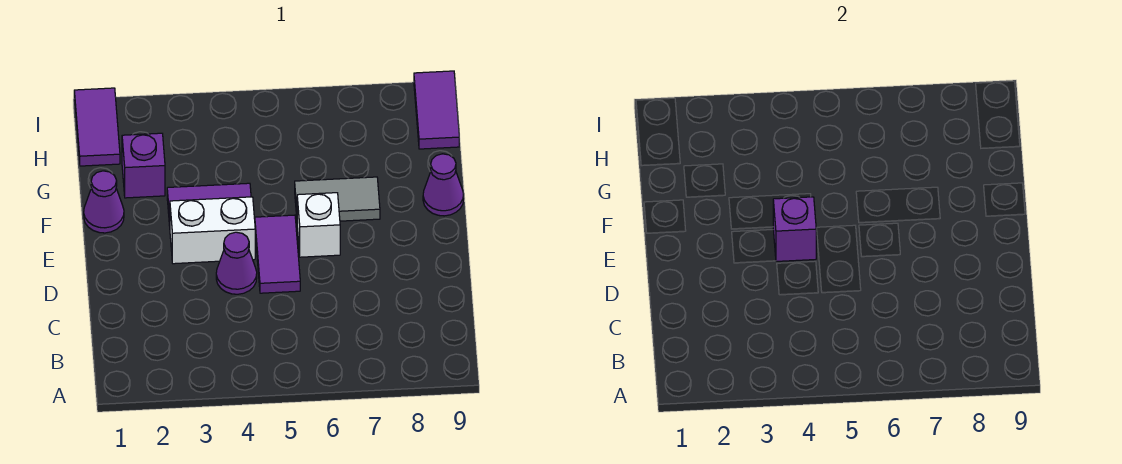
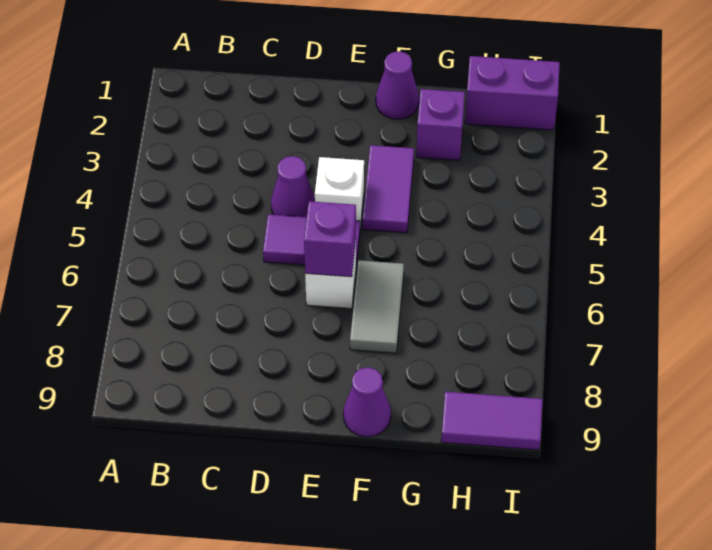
white brick E3:E4 level 1 -> white brick E4 level 1
purple brick E4 level 2 -> purple brick E6 level 2
purple tile H1:I1 level 1 -> purple brick H1:I1 level 1

